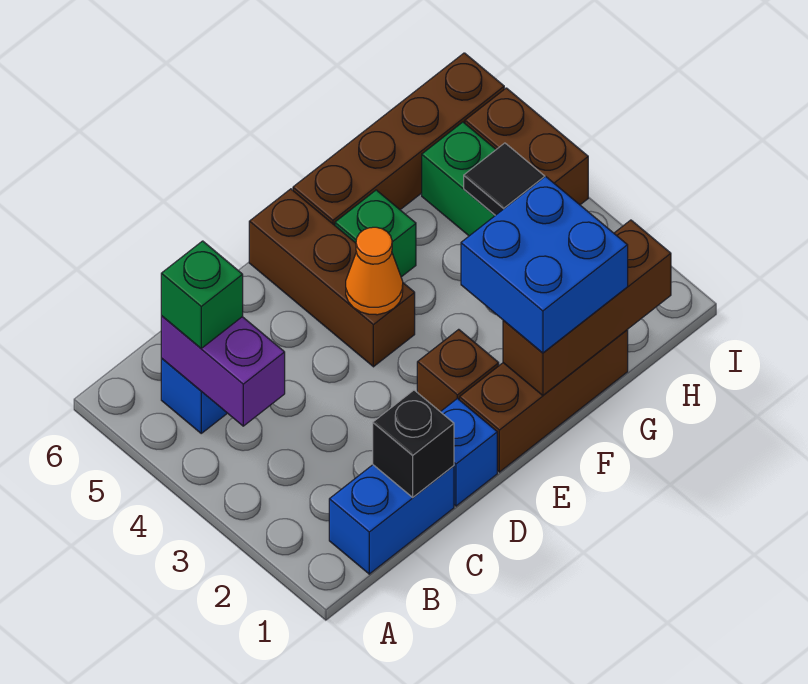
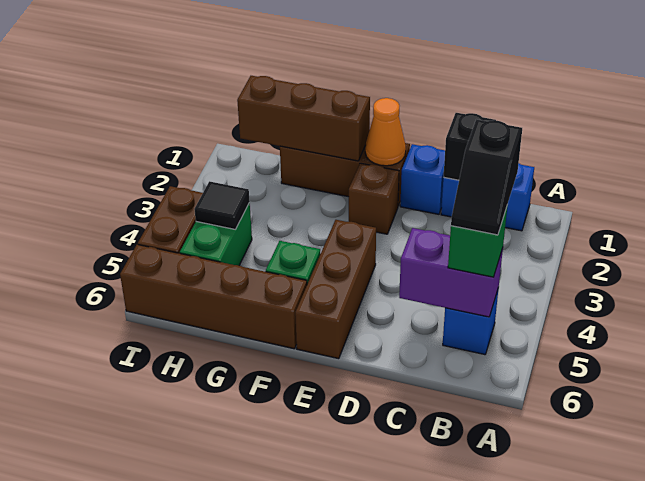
purple brick B4:B5 level 2 -> purple brick B5:C5 level 2
none -> black slope B4:B5 level 4 top 4
orange cone E4 level 2 -> orange cone E1 level 2
blue brick F1:G2 level 3 -> none

